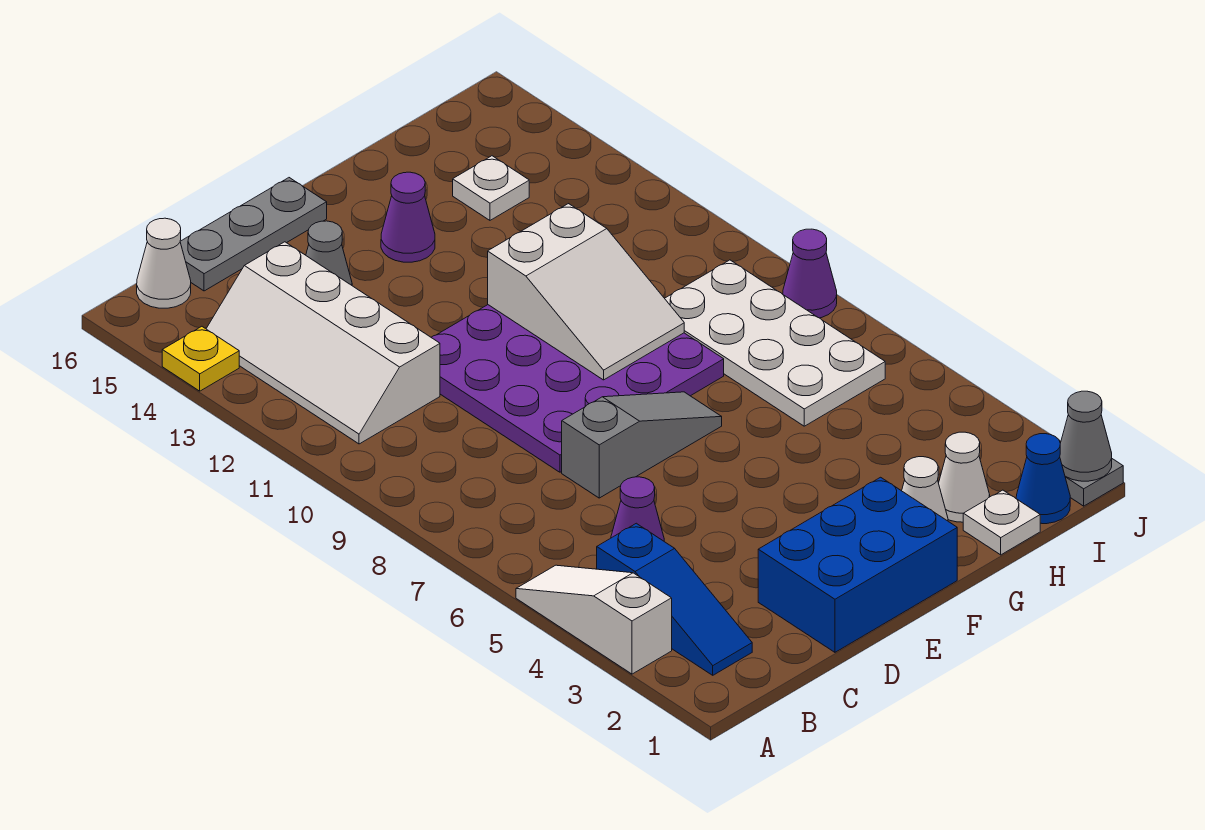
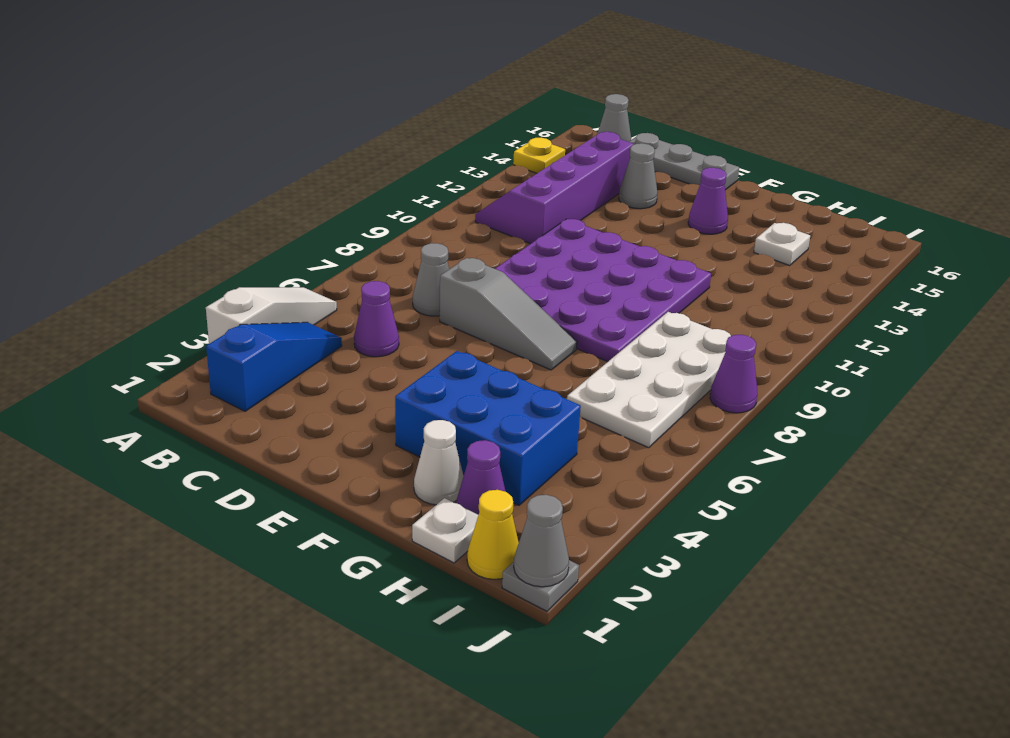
blue slope B2:B4 level 1 top 4 -> blue slope B2:B4 level 1 top 2
white slope B11:C14 level 1 top C -> purple slope B11:C14 level 1 top C
white cone B16 level 1 -> grey cone B16 level 1
none -> grey cone C7 level 1
blue brick D1:F2 level 1 -> blue brick F3:H4 level 1
white slope F9:G11 level 2 top 11 -> none
white cone H2 level 1 -> purple cone H2 level 1
blue cone I1 level 1 -> yellow cone I1 level 1

